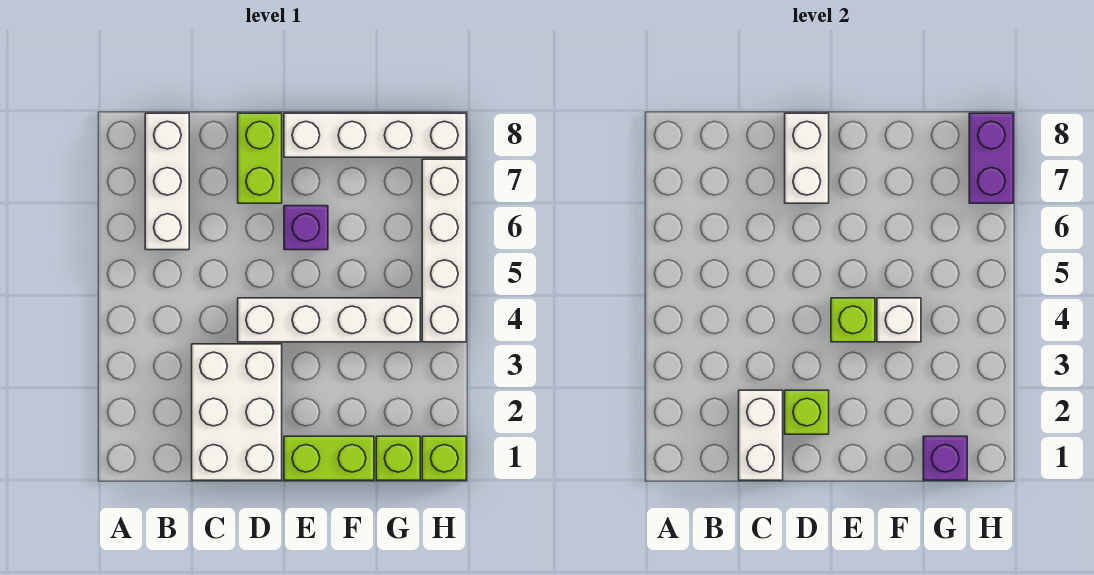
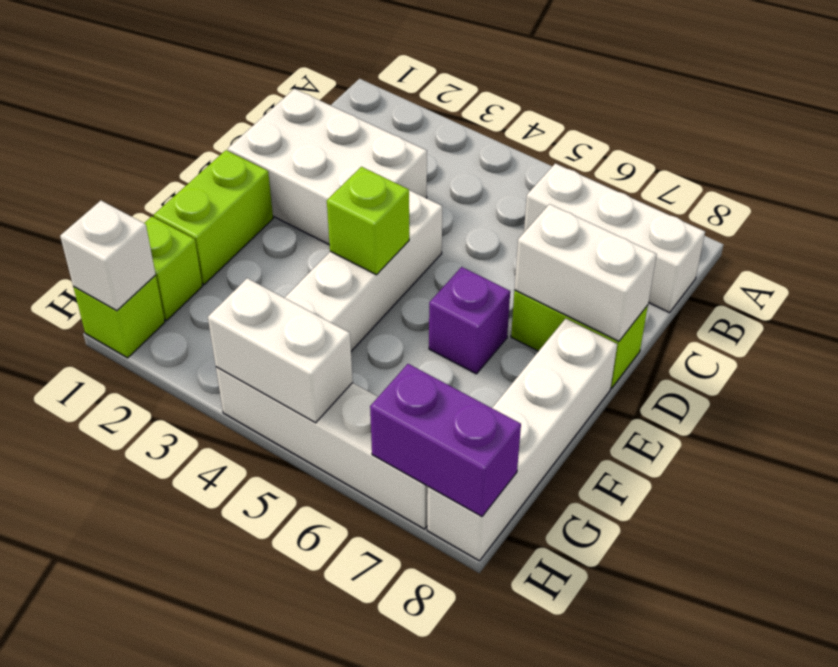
white brick C1:C2 level 2 -> white brick H4:H5 level 2
lime brick D2 level 2 -> none
white brick F4 level 2 -> white brick H1 level 2
purple brick G1 level 2 -> none

